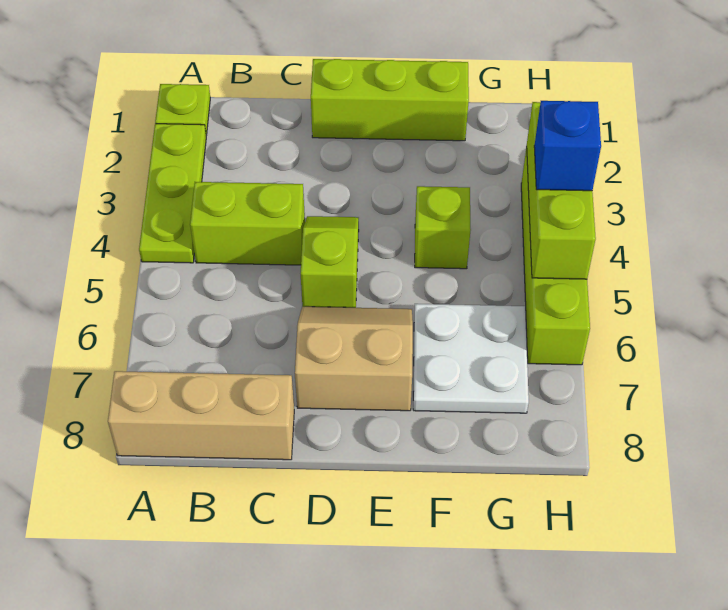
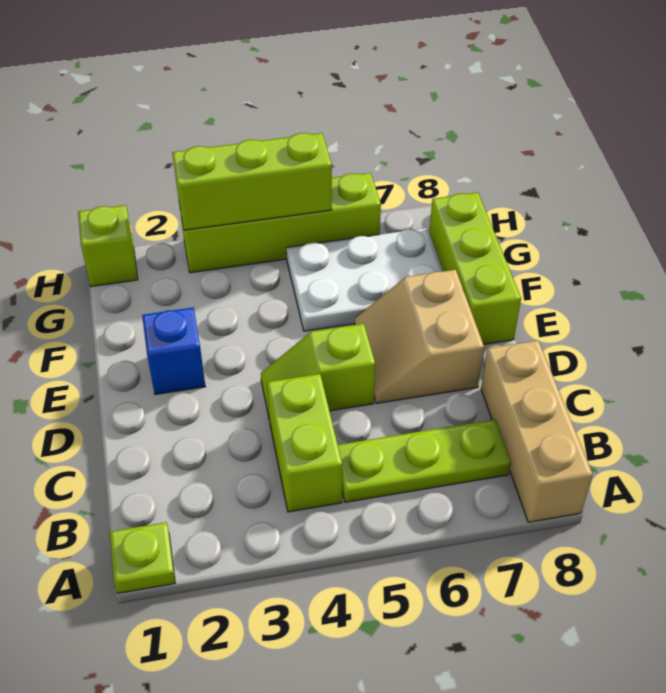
lime plate A2:A4 level 1 -> lime plate B5:B7 level 1
lime brick D1:F1 level 1 -> lime brick E8:G8 level 1
lime brick F4 level 1 -> lime brick H1 level 1
white plate F6:G7 level 1 -> white plate F5:G7 level 1
blue brick H4 level 3 -> blue brick E2 level 1

